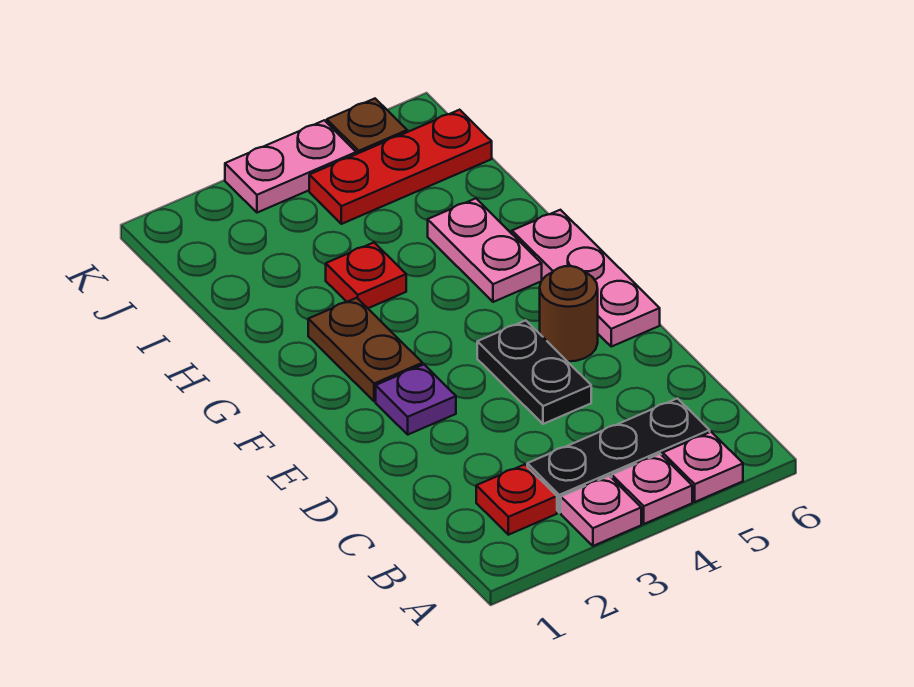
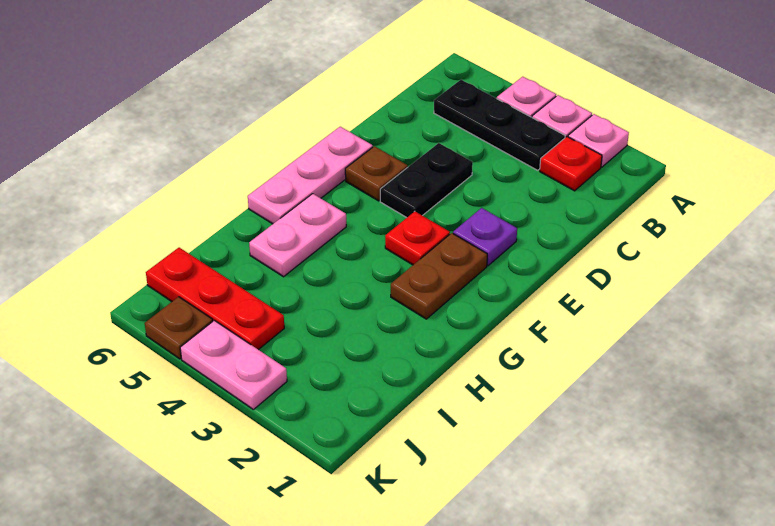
pink plate A5 level 1 -> pink plate A2 level 1
brown round brick E5 level 1 -> brown plate E5 level 1
red plate H3 level 1 -> red plate F3 level 1

